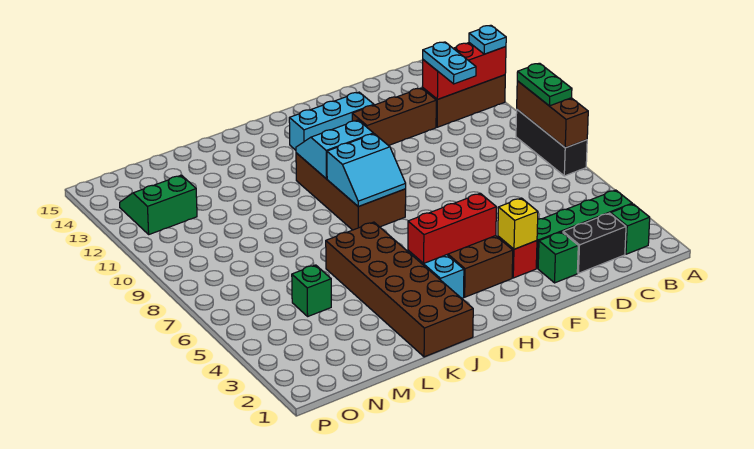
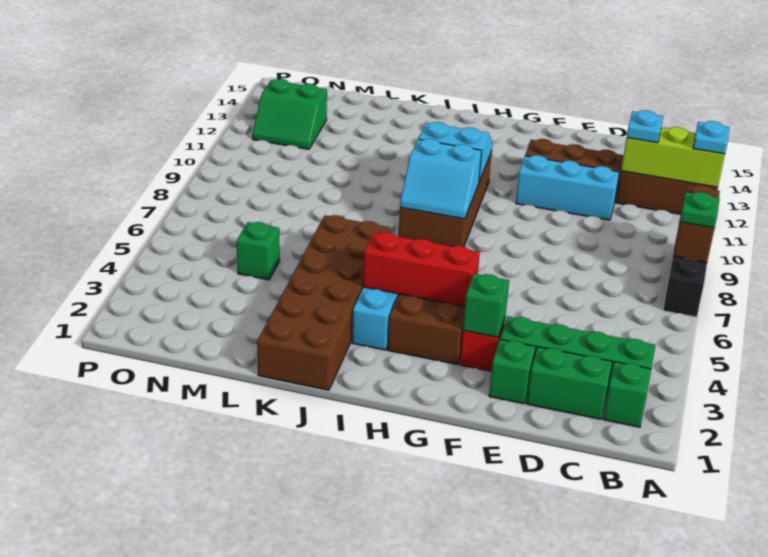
brown brick A7:A9 level 2 -> brown brick A8:A9 level 2
green plate A8:A9 level 3 -> green plate A8 level 3
red brick A12:C12 level 2 -> lime brick A12:C12 level 2
black brick C2:D2 level 1 -> green brick C2:D2 level 1
cyan plate C11:C12 level 3 -> cyan plate C12 level 3
yellow brick F3 level 2 -> green brick F3 level 2
cyan brick F13:H13 level 1 -> cyan brick D11:F11 level 1
green slope N12:O13 level 1 top 12 -> green slope N12:O13 level 1 top 13

